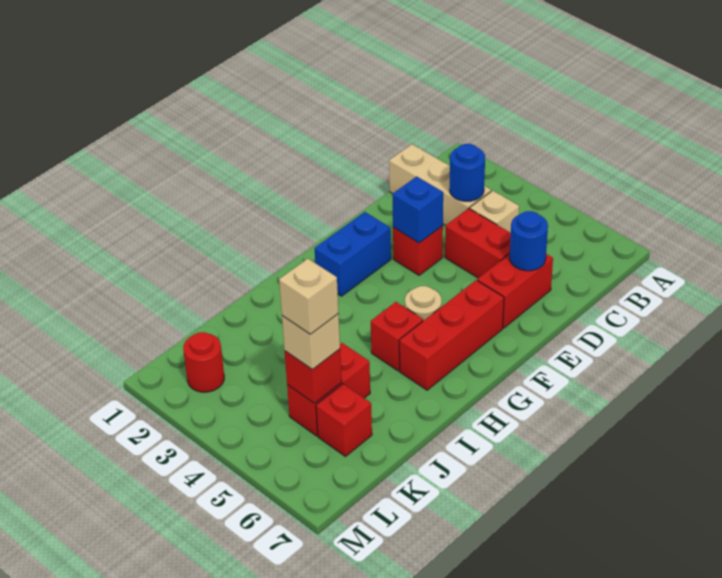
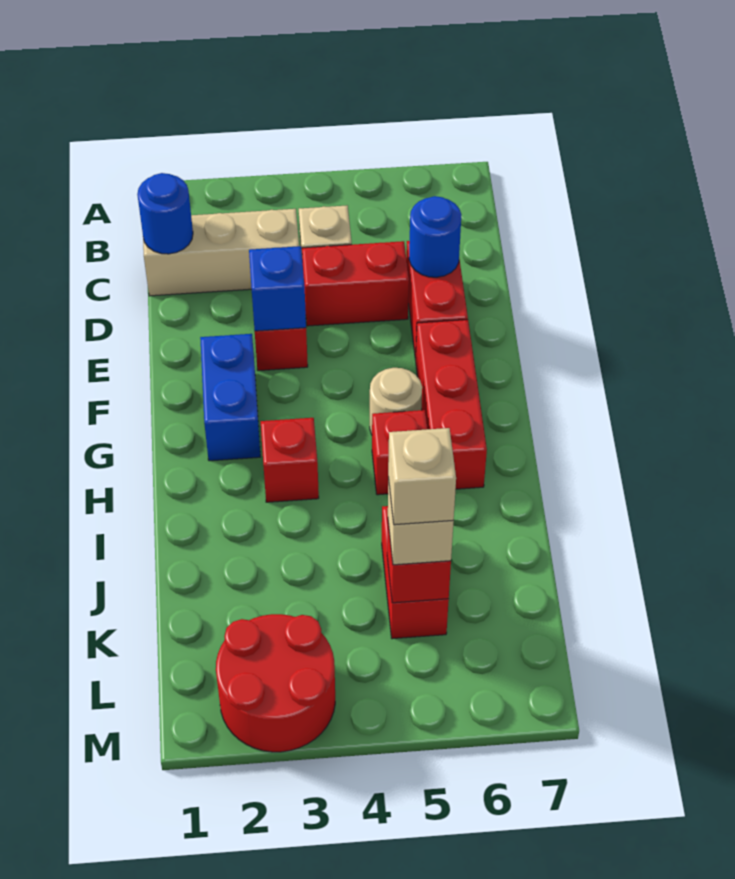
blue round brick C3 level 2 -> blue round brick C1 level 2
red brick K6 level 1 -> red brick H3 level 1
red round brick L2 level 1 -> red round brick L2:M3 level 1

